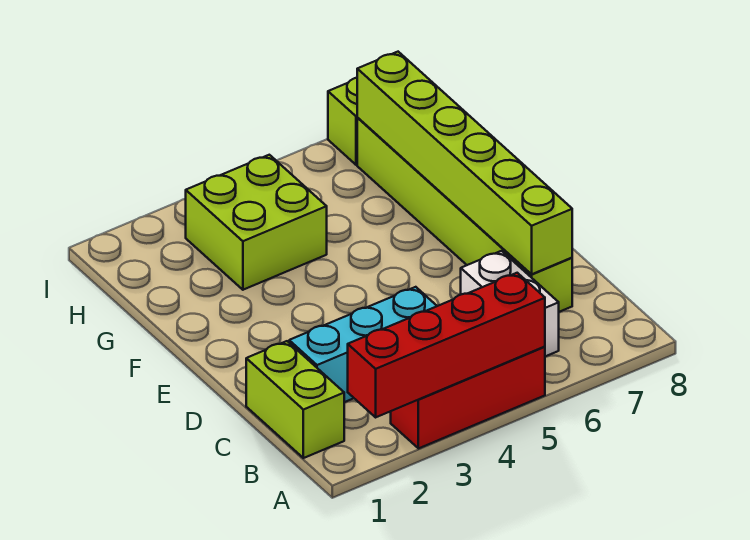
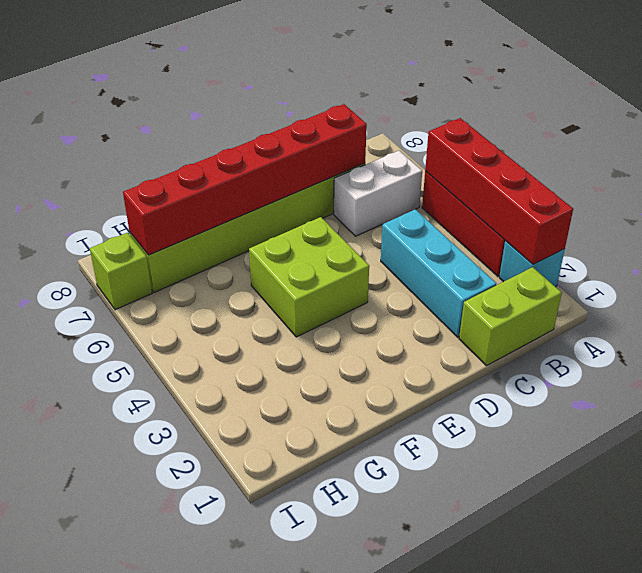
none -> cyan brick A2 level 1
lime brick C7:H7 level 2 -> red brick C7:H7 level 2
lime brick G3:H4 level 1 -> lime brick E4:F5 level 1

